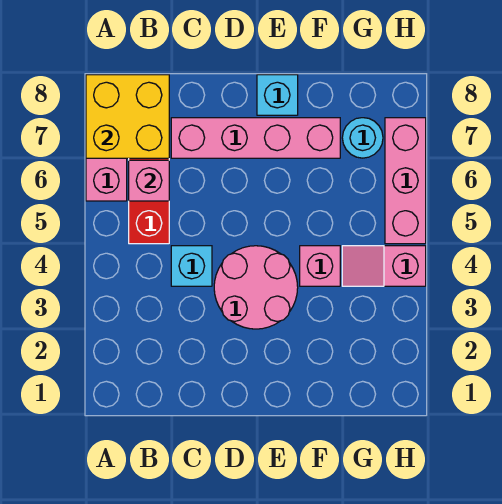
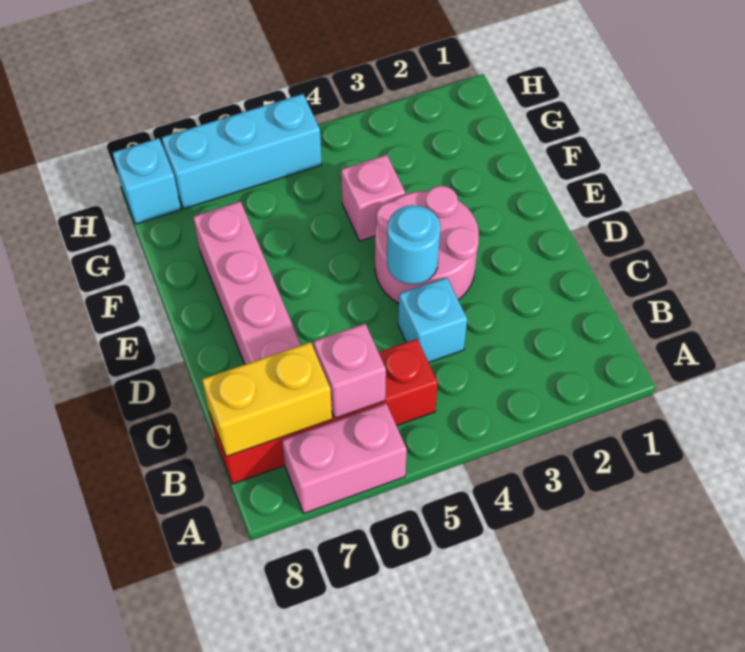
yellow brick A7:B8 level 2 -> yellow brick B7:B8 level 2
cyan brick E8 level 1 -> cyan brick H8 level 1
pink slope G4:H4 level 1 top H -> none
cyan round brick G7 level 1 -> cyan round brick D4 level 2
pink brick H5:H7 level 1 -> cyan brick H5:H7 level 1

